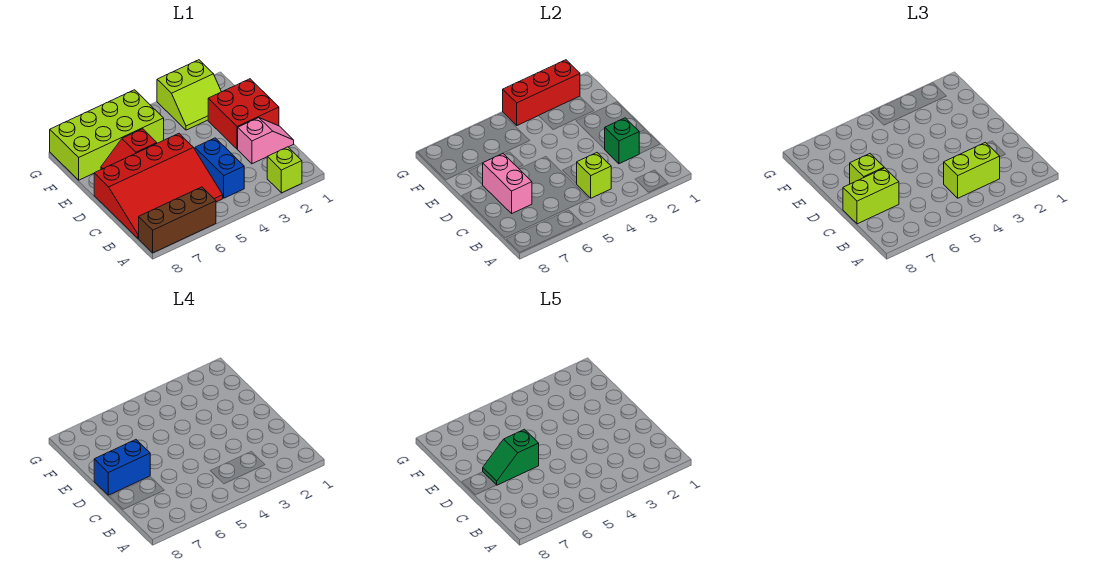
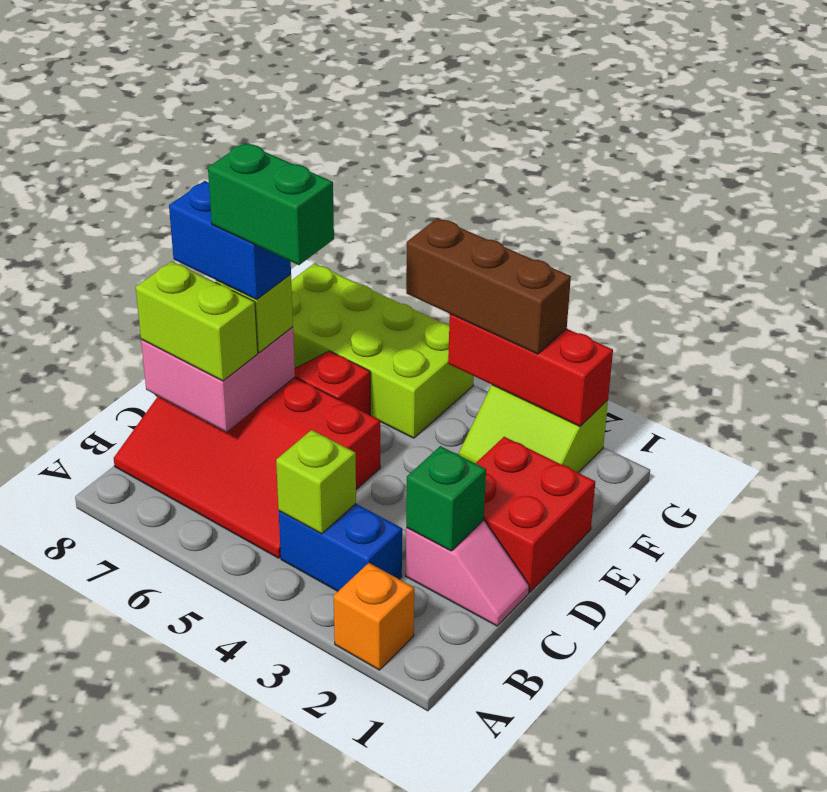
lime brick A2 level 1 -> orange brick A2 level 1
brown brick A6:A8 level 1 -> brown brick G3:G5 level 3
lime brick B3:B4 level 3 -> none
blue brick B4:C4 level 1 -> blue brick B3:B4 level 1
pink brick C7:D7 level 2 -> pink brick C7:D8 level 2
green slope D6:D7 level 5 top 6 -> green brick D6:D7 level 5

